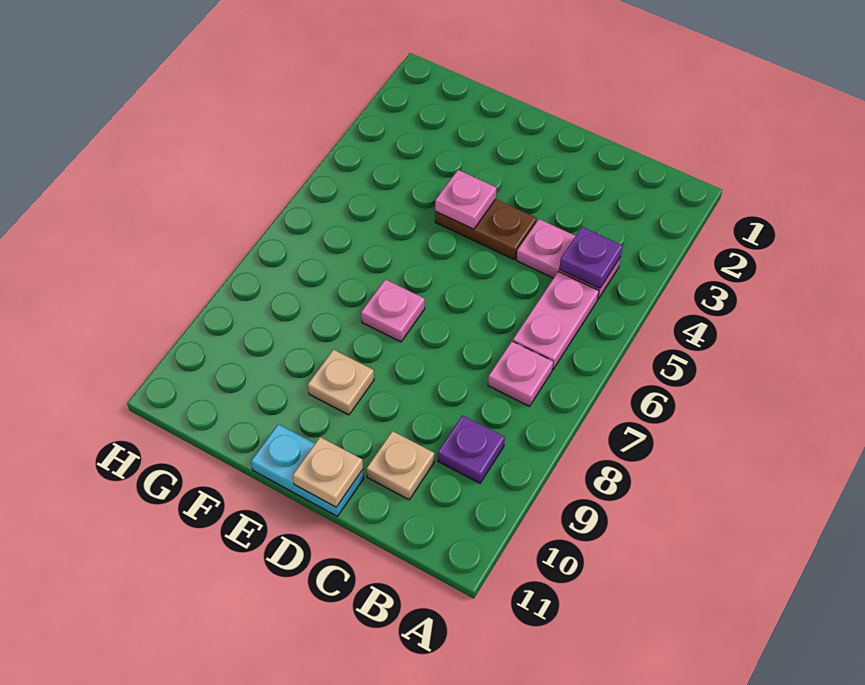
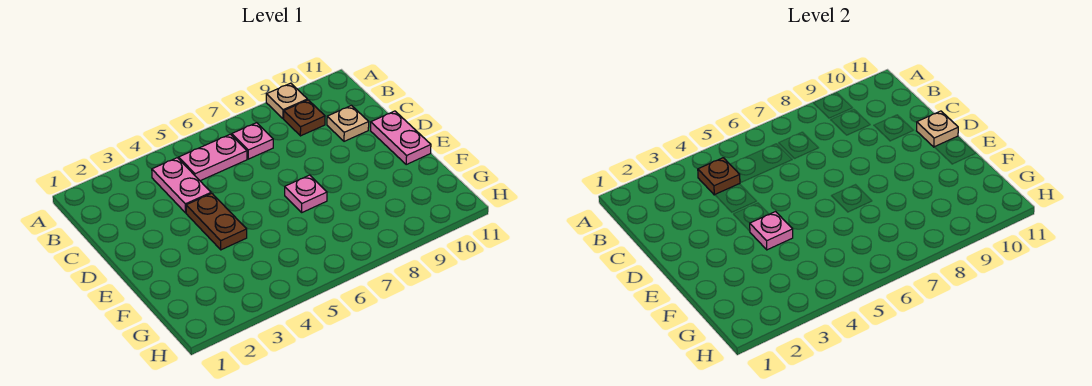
purple plate B4 level 2 -> brown plate B4 level 2
purple plate B9 level 1 -> brown plate B9 level 1
cyan plate D11:E11 level 1 -> pink plate D11:E11 level 1
tan plate E9 level 1 -> tan plate A9 level 1

